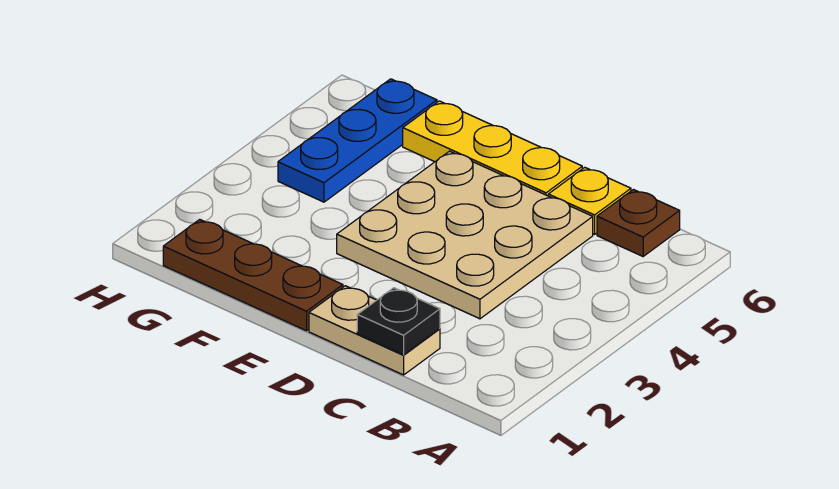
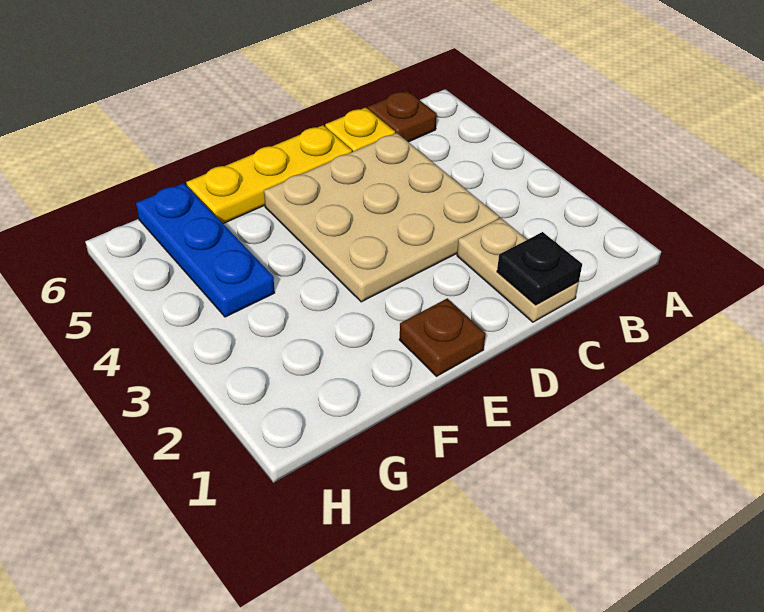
tan plate C1:D1 level 1 -> tan plate C1:C2 level 1
brown plate E1:G1 level 1 -> brown plate E1 level 1

